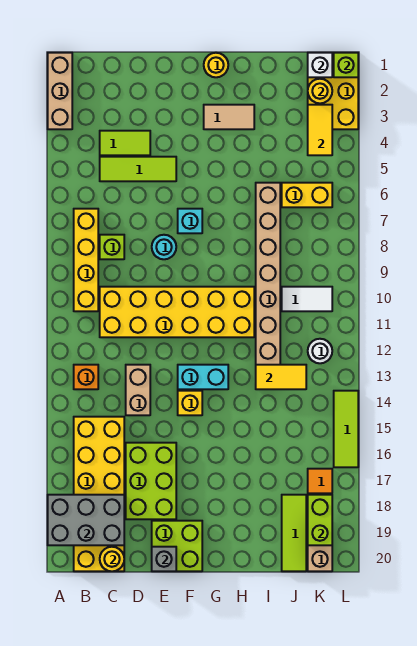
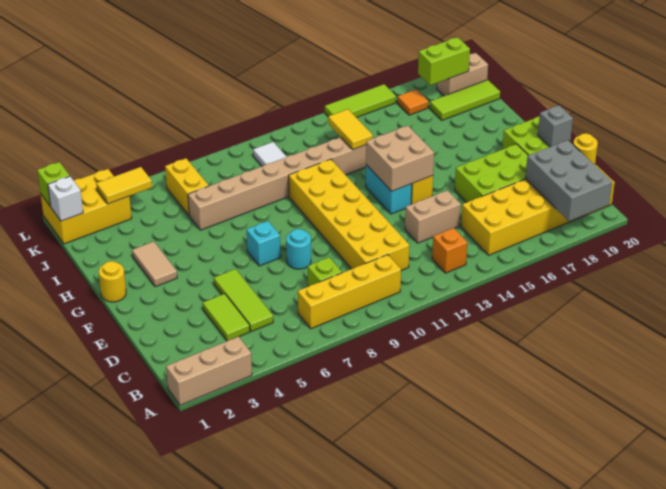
none -> tan brick F13:G14 level 2
yellow round brick K2 level 2 -> none
white round brick K12 level 1 -> none

